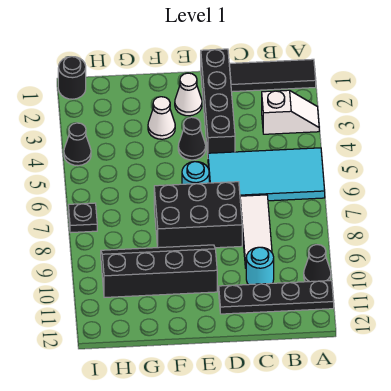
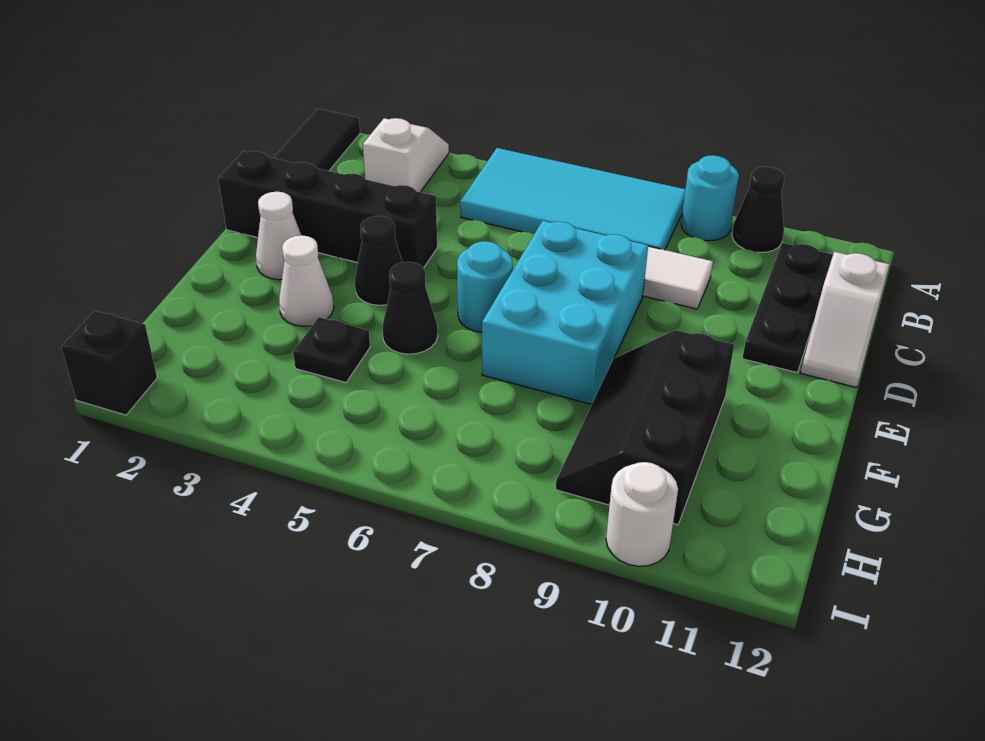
cyan tile A5:D6 level 1 -> cyan tile A5:B8 level 1
black plate A11:D11 level 1 -> black plate B11:D11 level 1
cyan round brick C10 level 1 -> cyan round brick A9 level 1
none -> white slope C12:D12 level 1 top C
black brick D7:F8 level 1 -> cyan brick D7:F8 level 1
black slope E9:H10 level 1 top 10 -> black slope F9:H10 level 1 top 10
black round brick I1 level 1 -> black brick I1 level 1
black cone I4 level 1 -> black cone F5 level 1
black plate I7 level 1 -> black plate G4 level 1
none -> white round brick I10 level 1

